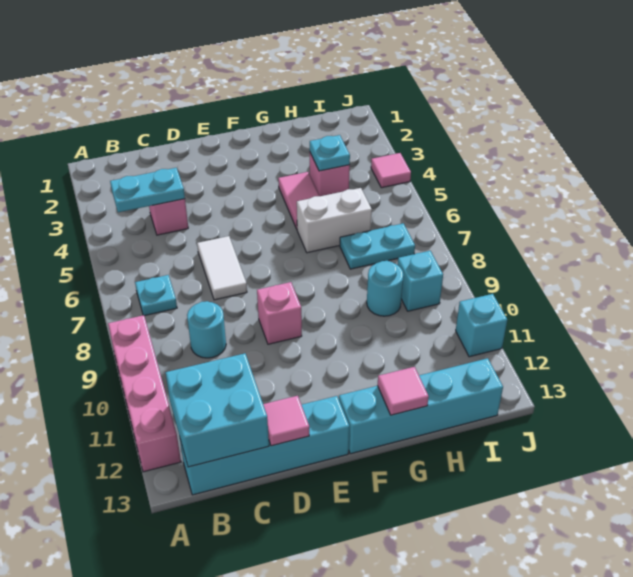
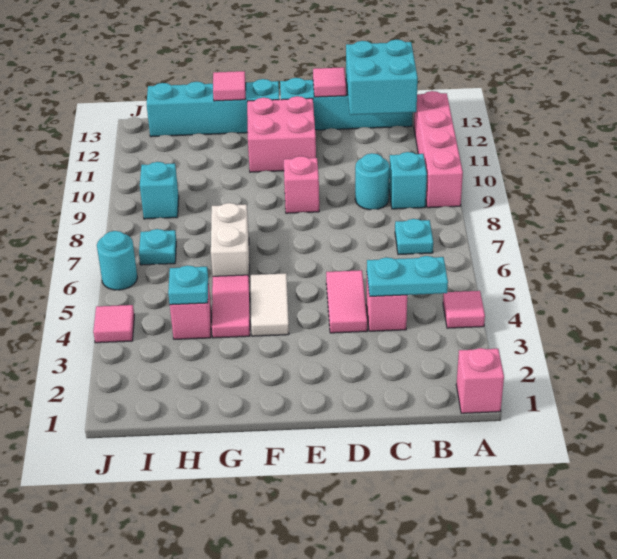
none -> pink brick A1 level 1
none -> pink tile A4 level 1
none -> pink tile D4:D5 level 1
white tile D6:D7 level 1 -> white tile F4:F5 level 1
none -> pink brick E11:F12 level 1
white brick G6:H6 level 1 -> white brick G6:G7 level 1
cyan plate H7:I7 level 1 -> cyan plate I7 level 1
cyan round brick H9 level 1 -> cyan round brick J6 level 1
cyan brick J11 level 1 -> cyan brick B9 level 1

